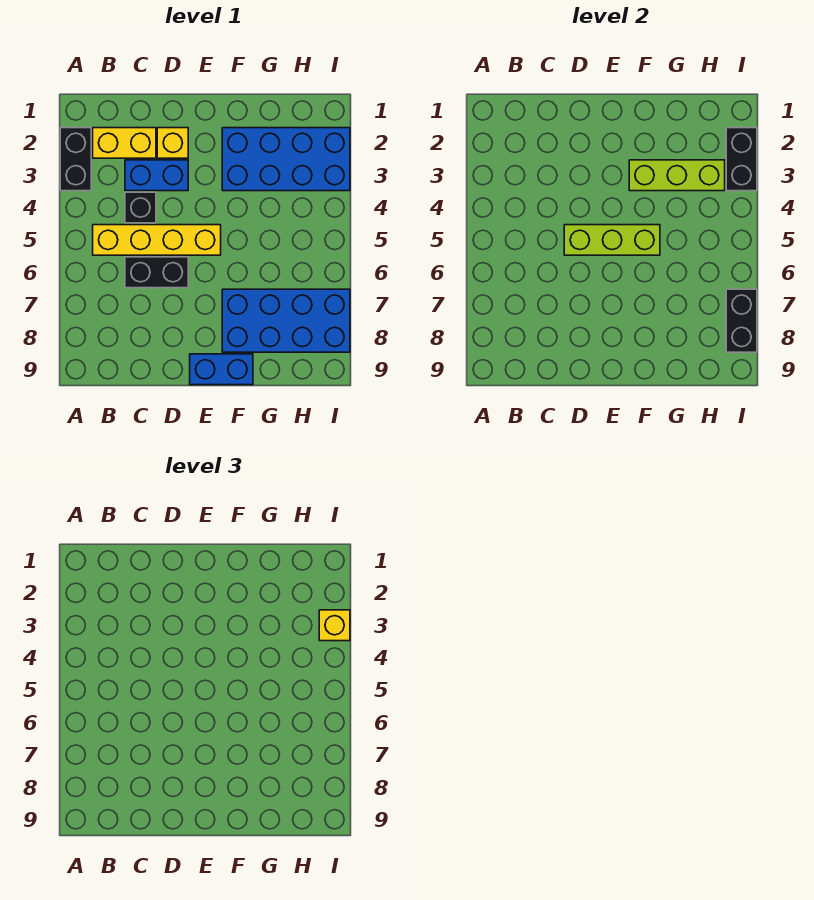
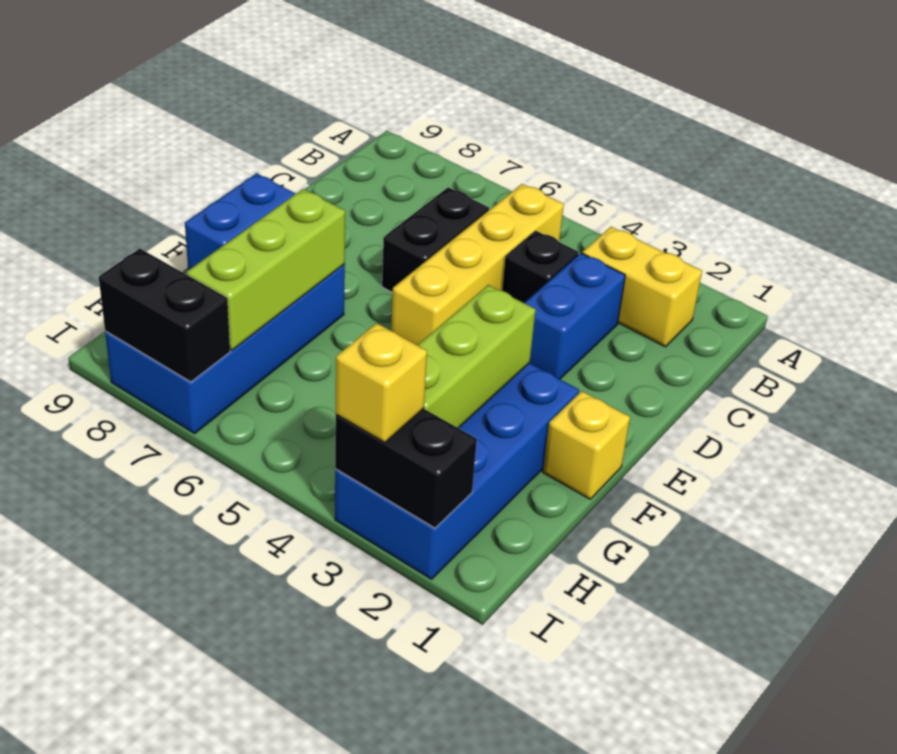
black brick A2:A3 level 1 -> none
yellow brick B2:C2 level 1 -> yellow brick B2:B3 level 1
yellow brick D2 level 1 -> yellow brick F1 level 1
lime brick D5:F5 level 2 -> lime brick F7:H7 level 2

